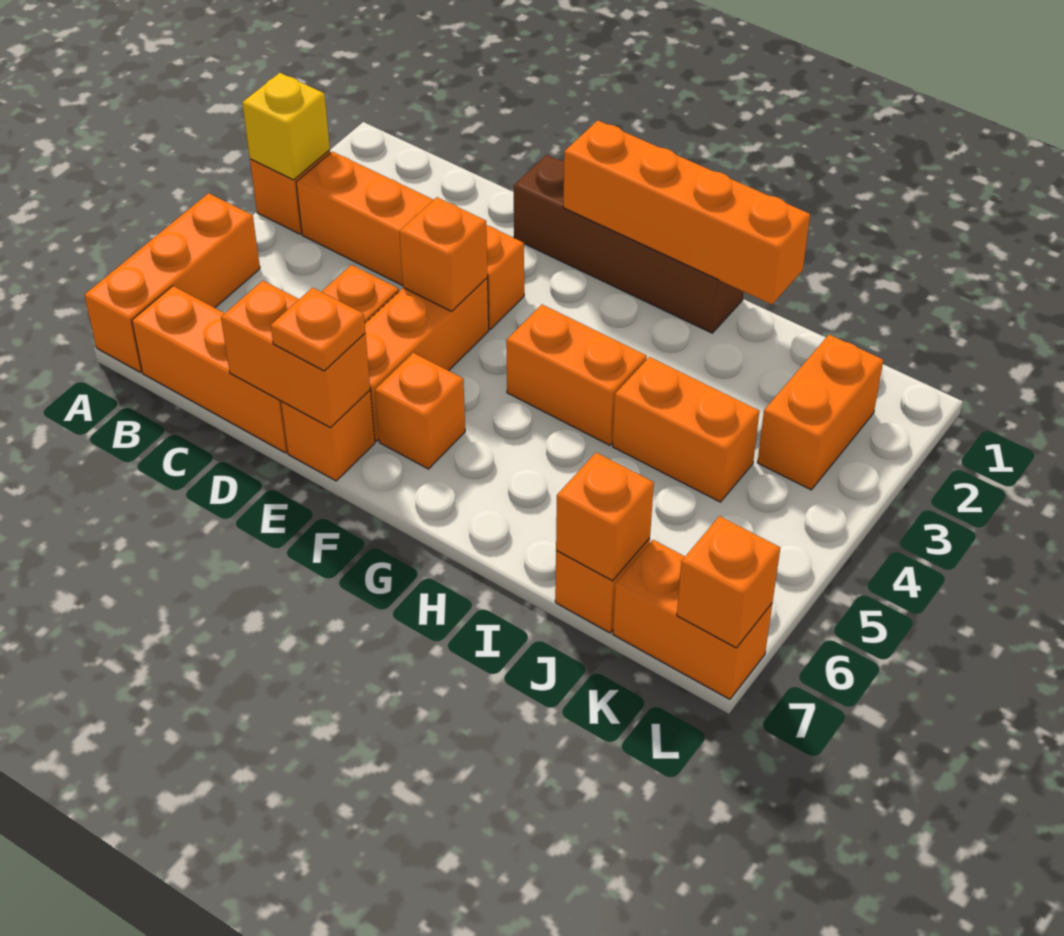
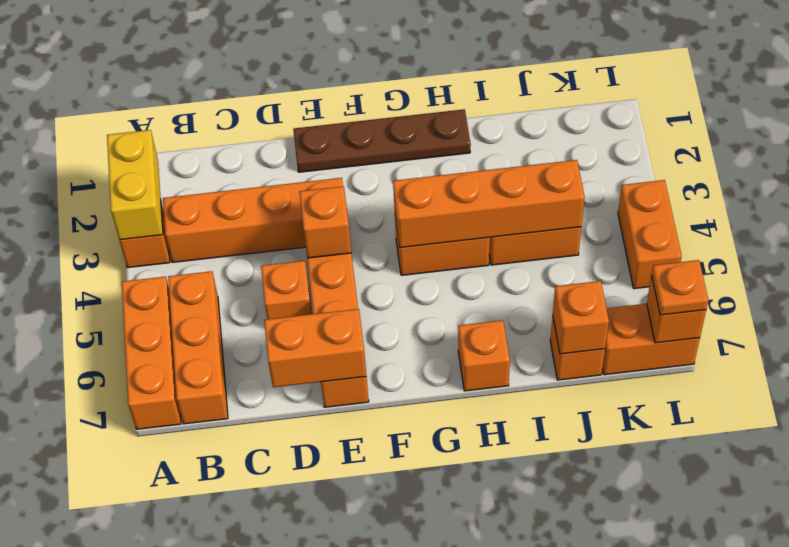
yellow brick A3 level 2 -> yellow brick A2:A3 level 2
orange brick B7:D7 level 1 -> orange brick B5:B7 level 1
brown brick E1:H1 level 1 -> brown plate E1:H1 level 1
orange plate E7 level 3 -> orange plate L7 level 3
orange brick F1:I1 level 2 -> orange brick G4:J4 level 2
orange brick F6 level 1 -> orange brick H7 level 1
orange brick K2:K3 level 1 -> orange brick L4:L5 level 1

